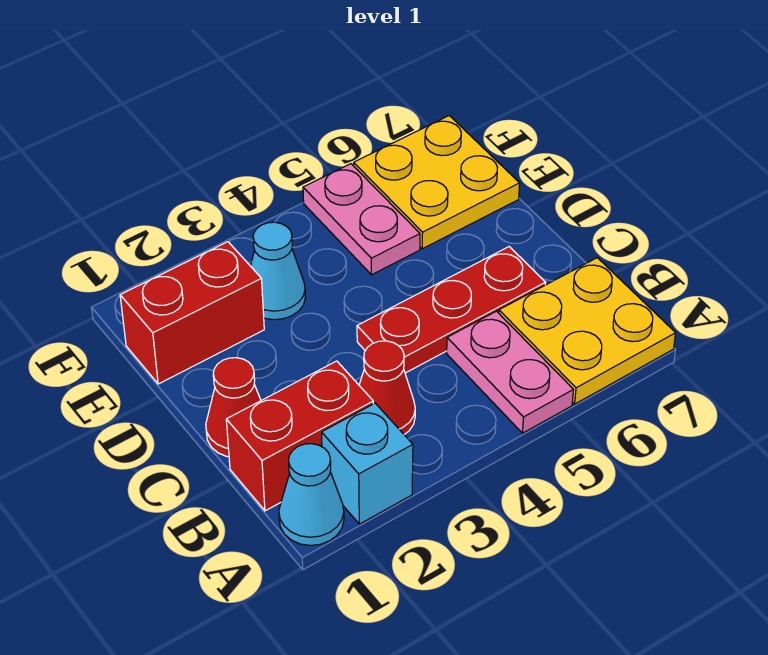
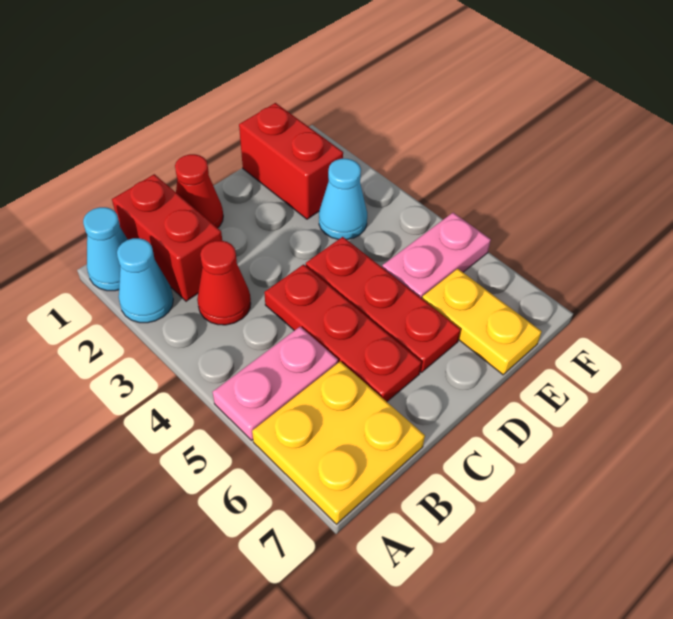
cyan brick A2 level 1 -> cyan cone A2 level 1
none -> red plate D4:D6 level 1
yellow plate E6:F7 level 1 -> yellow plate E6:E7 level 1

